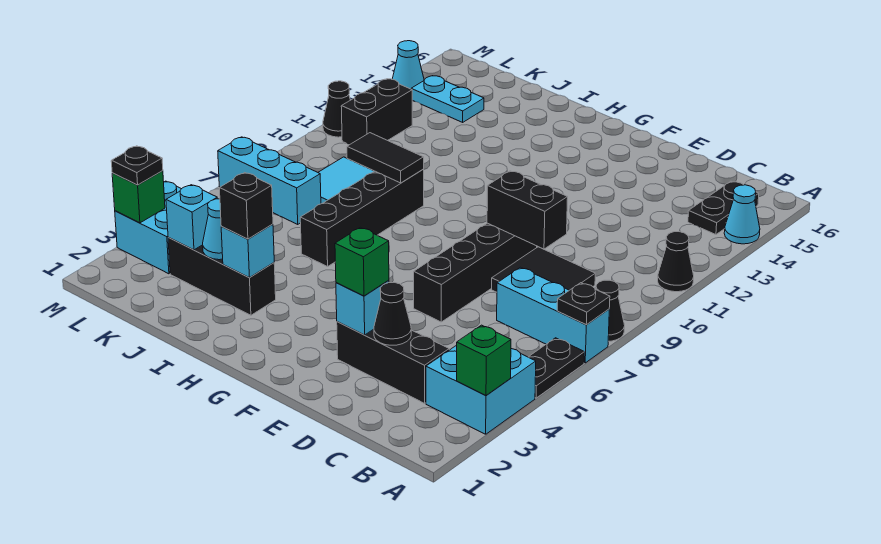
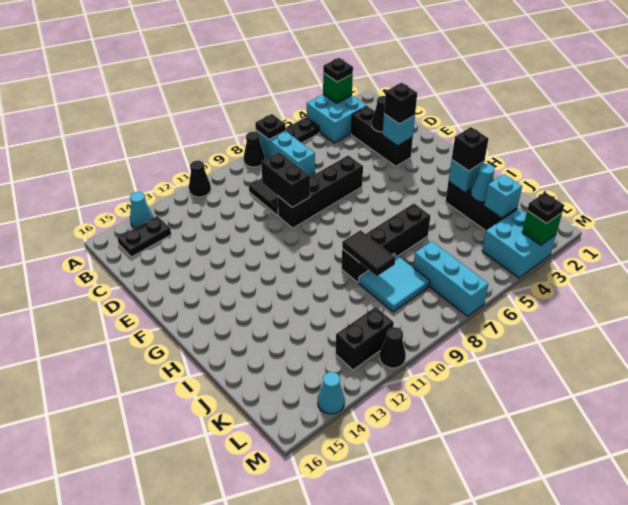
none -> black plate A3 level 3
green brick E3 level 3 -> black brick E3 level 3
cyan plate K14:L14 level 1 -> none

